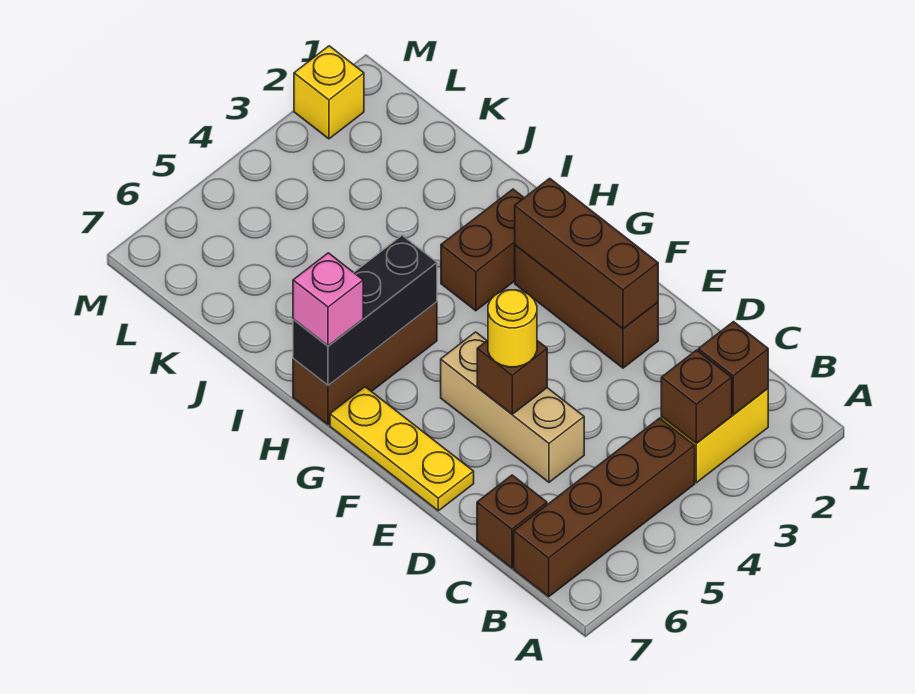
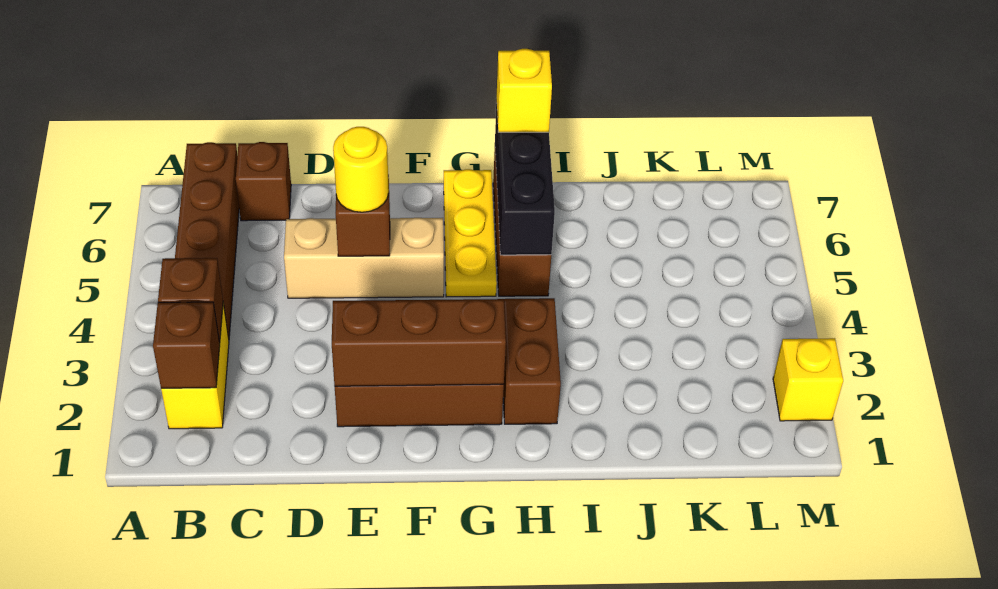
yellow plate E7:G7 level 1 -> yellow plate G5:G7 level 1
pink brick H7 level 3 -> yellow brick H7 level 3

